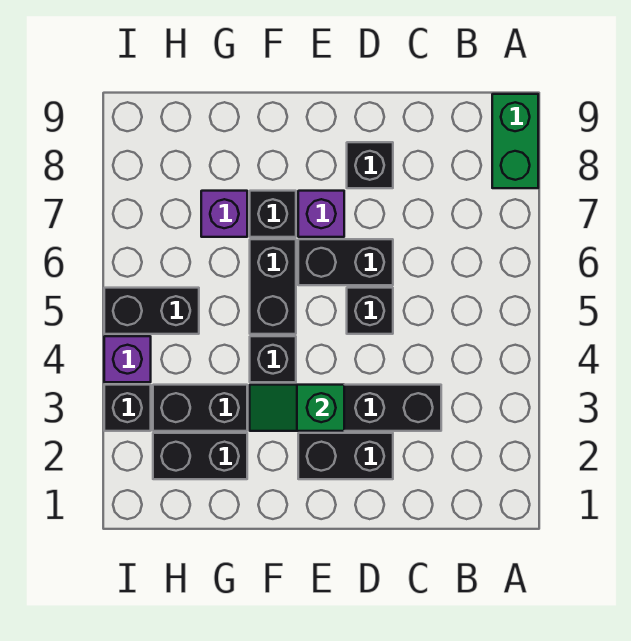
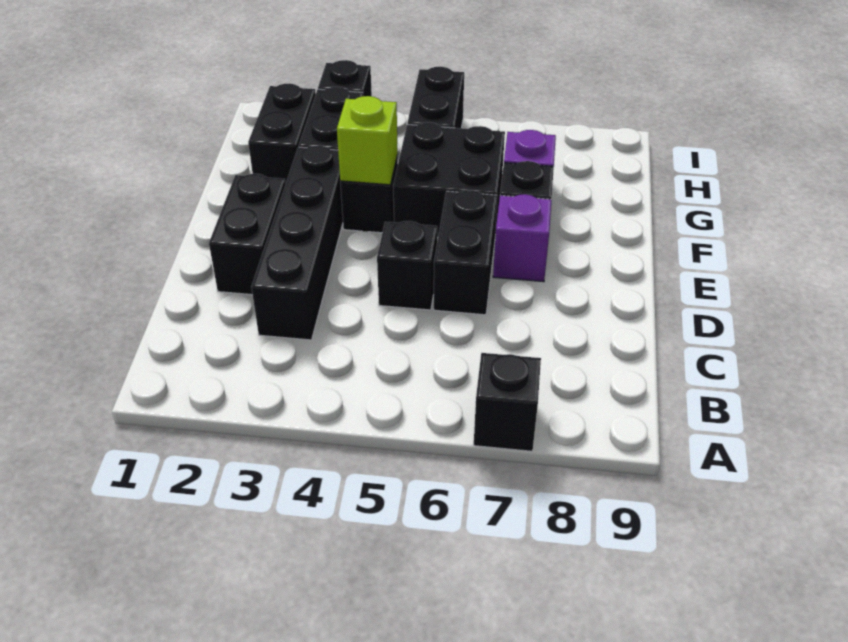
green brick A8:A9 level 1 -> none
black brick D8 level 1 -> black brick A7 level 1
green slope E3:F3 level 2 top E -> none
none -> lime brick F4 level 2
black brick F5:F6 level 1 -> black brick F5:G6 level 1
purple brick I4 level 1 -> none

